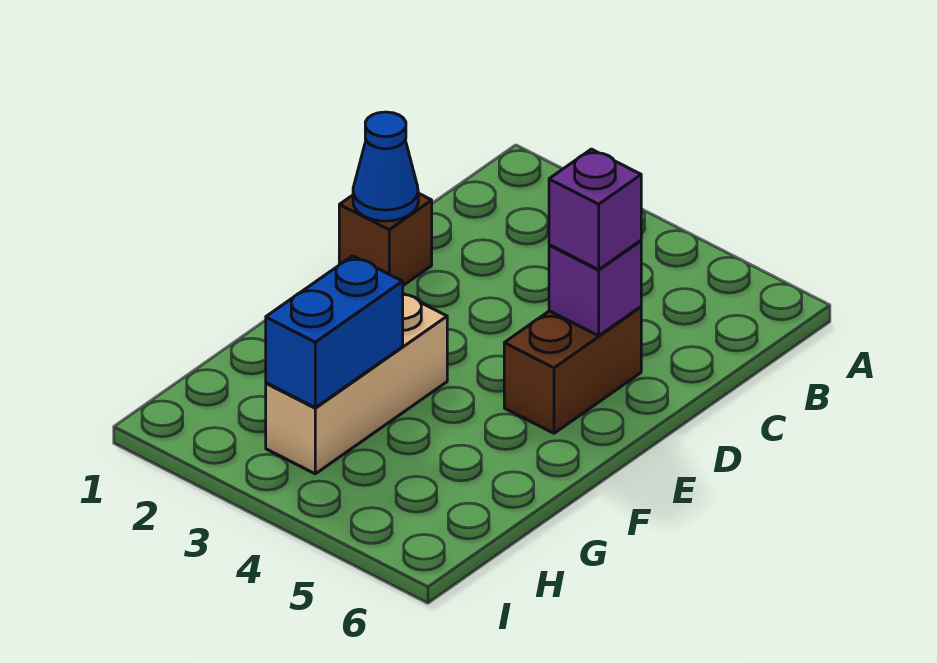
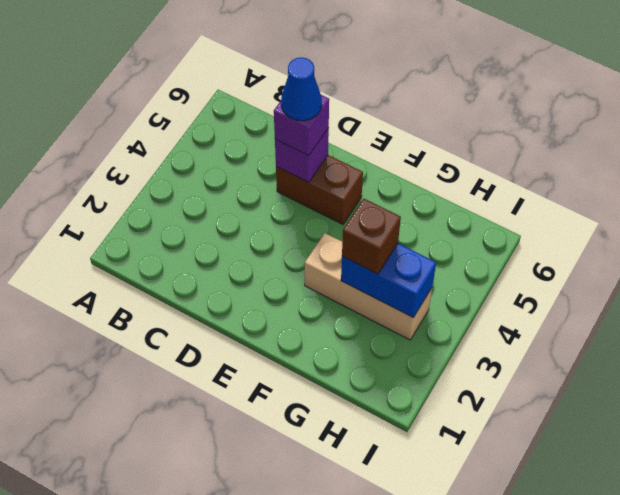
brown brick D1 level 1 -> brown brick G3 level 3
blue cone D1 level 2 -> blue cone D5 level 4

